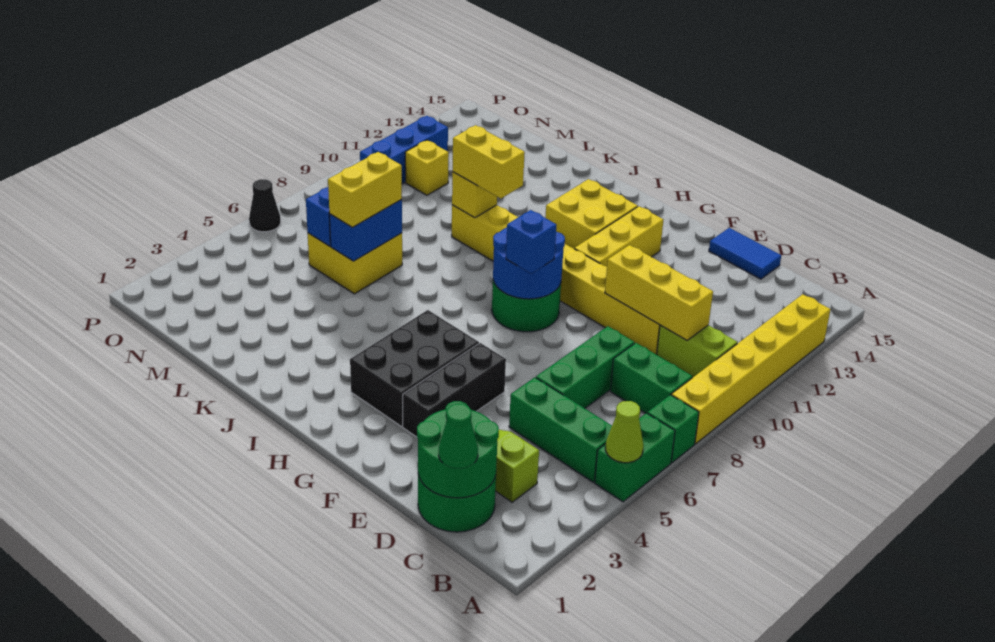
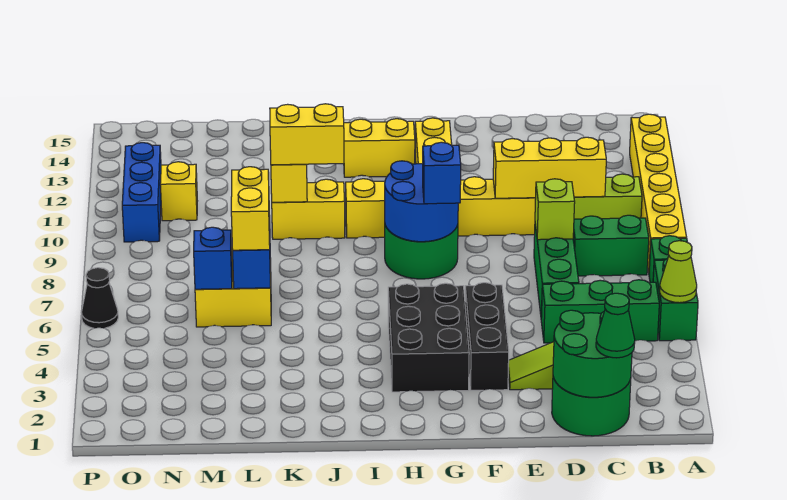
none -> lime brick D8 level 2
blue tile D15:E15 level 1 -> none
yellow brick H12:I13 level 1 -> yellow brick H13:I13 level 1

